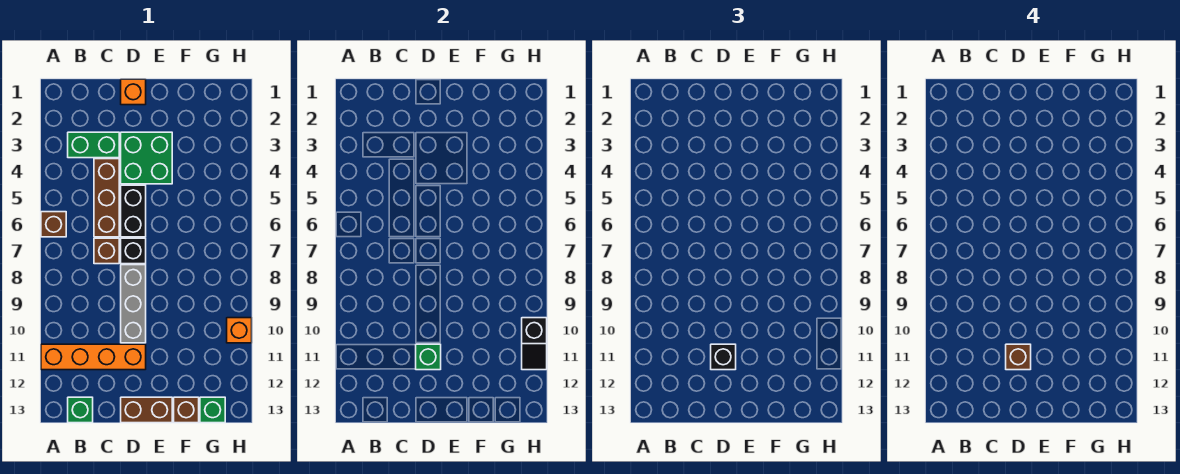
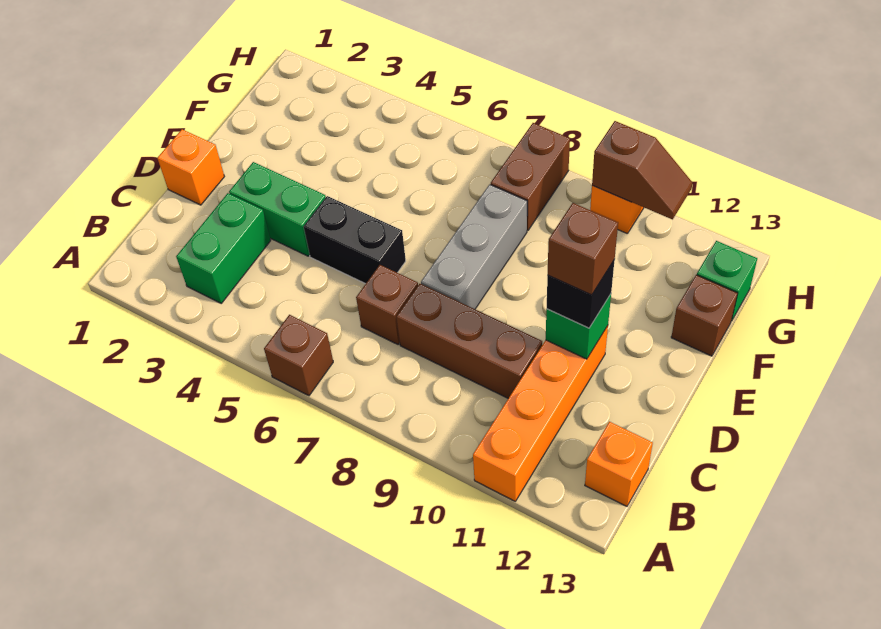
green brick B13 level 1 -> orange brick B13 level 1
brown brick C4:C6 level 1 -> brown brick C8:C10 level 1
green brick D3:E4 level 1 -> green brick D3:D4 level 1
black brick D7 level 1 -> none
grey brick D8:D10 level 1 -> grey brick D8:F8 level 1
brown brick D13:E13 level 1 -> brown brick G8:H8 level 1
black slope H10:H11 level 2 top 10 -> brown slope H10:H11 level 2 top 10

